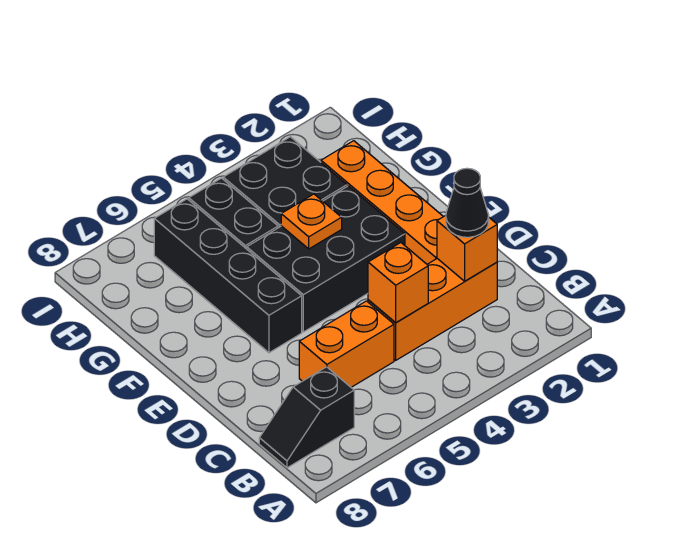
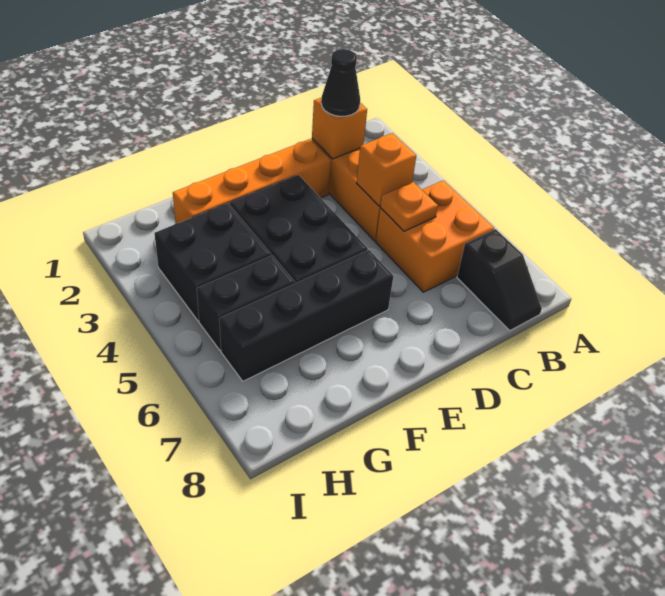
orange brick C5:C6 level 1 -> orange brick B5:C6 level 1
orange plate F4 level 2 -> orange plate C5 level 2

